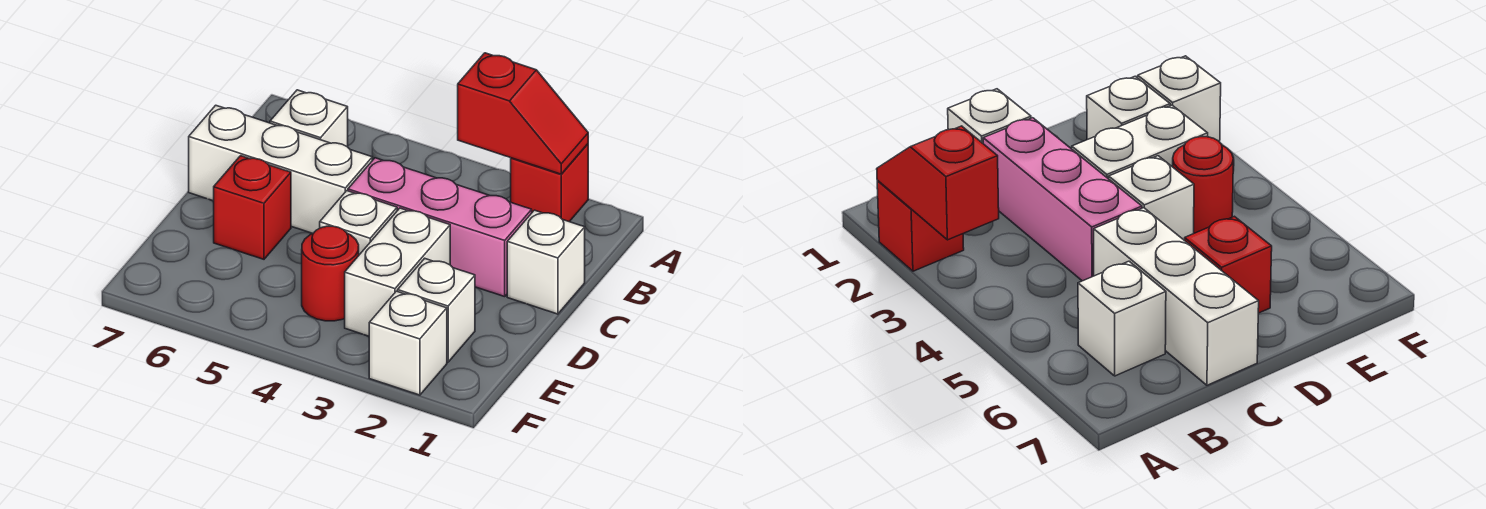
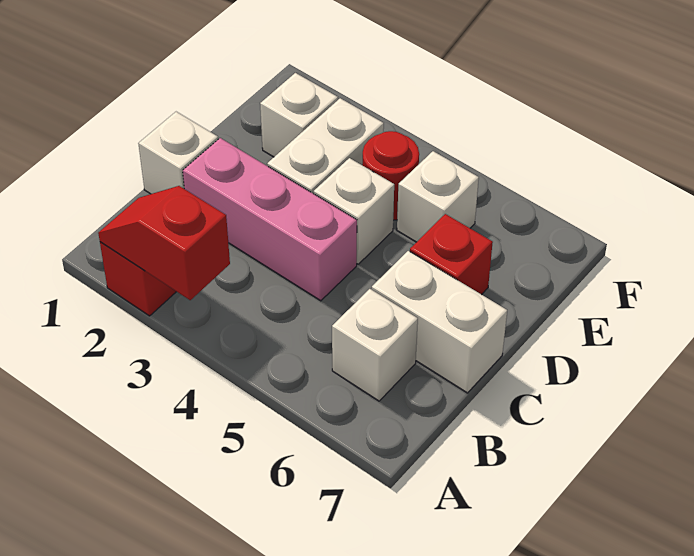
white brick C5:C7 level 1 -> white brick C6:C7 level 1
white brick F2 level 1 -> white brick E5 level 1

